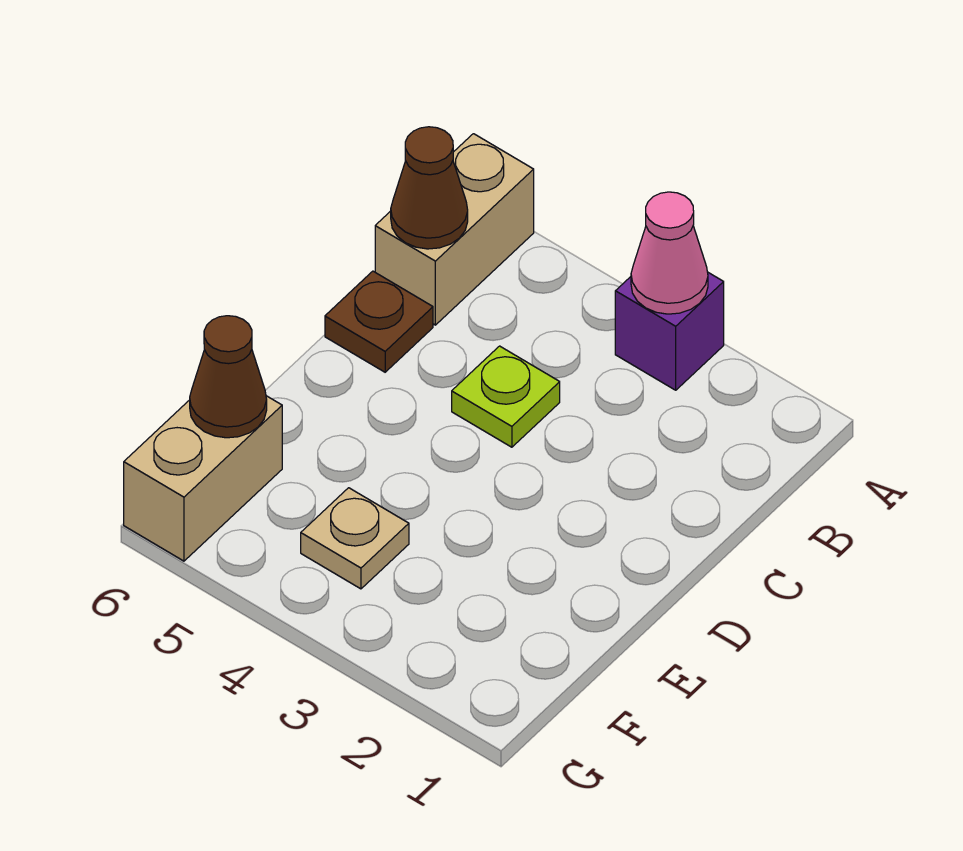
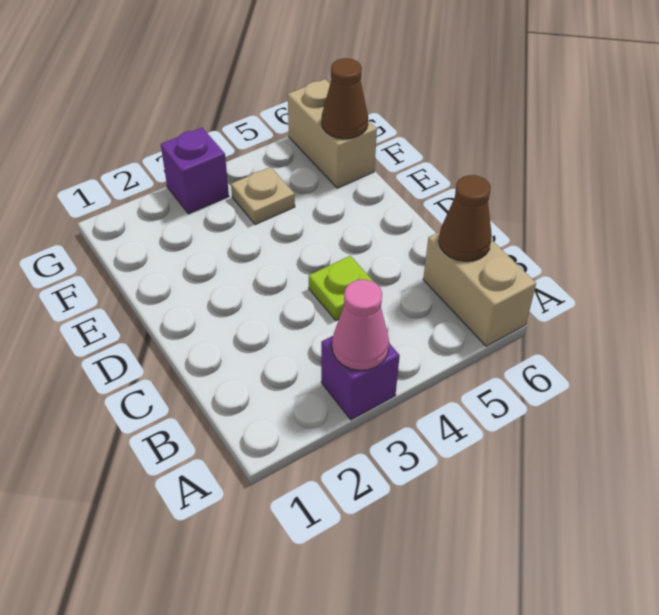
brown plate C6 level 1 -> none
none -> purple brick G3 level 1

